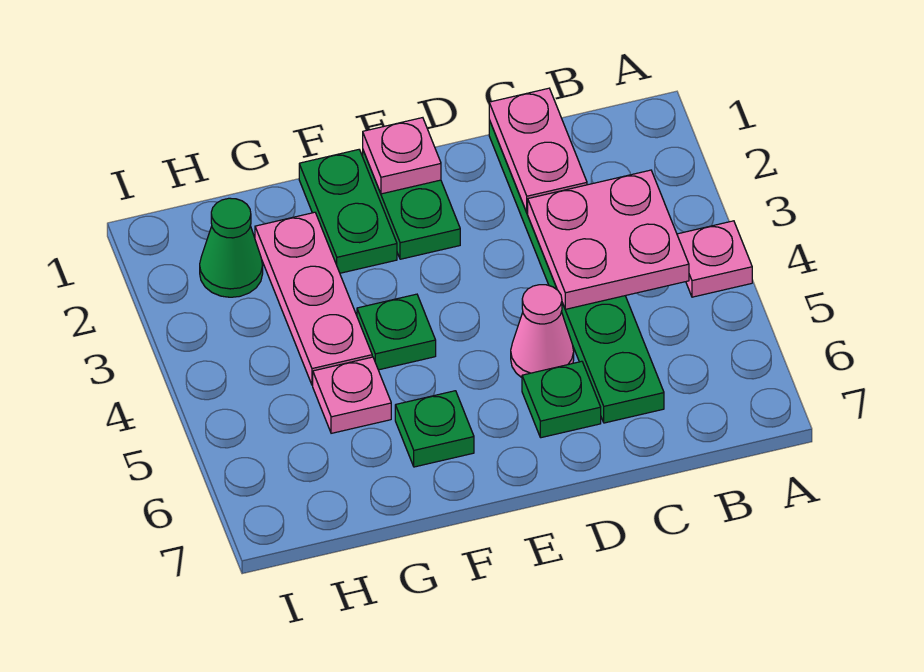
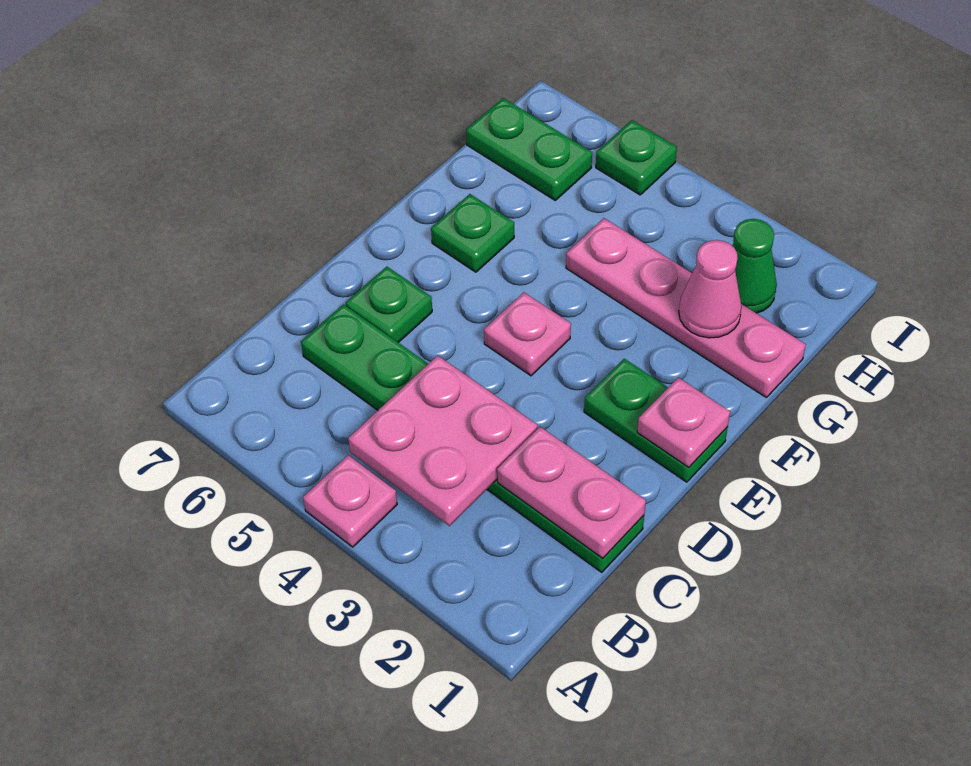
pink cone D5 level 1 -> pink cone G2 level 2
green plate F1:F2 level 1 -> green plate H6:H7 level 1
green plate F4 level 1 -> green plate I5 level 1
pink plate G2:G4 level 1 -> pink plate G1:G4 level 1
pink plate G5 level 1 -> pink plate E4 level 1

